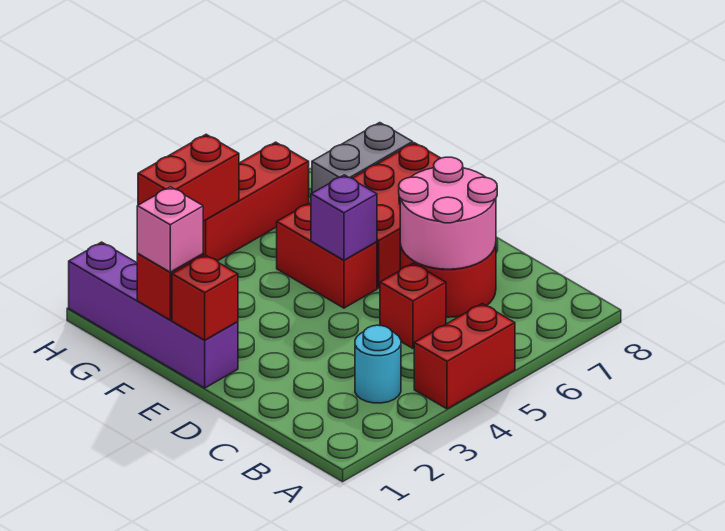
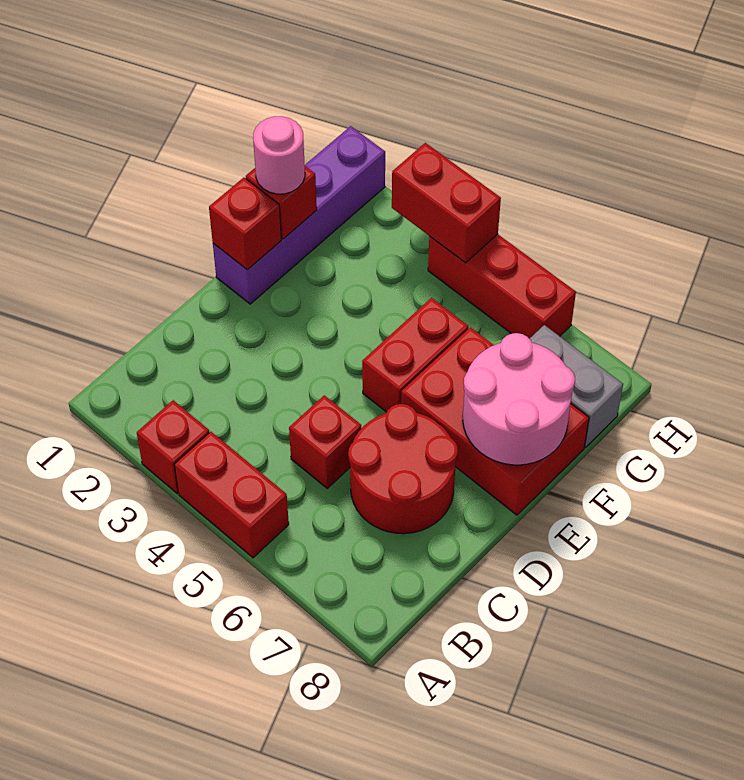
none -> red brick A3 level 1
cyan round brick B3 level 1 -> none
pink round brick C6:D7 level 2 -> pink round brick E7:F8 level 2
purple brick E5 level 2 -> none
pink brick F1 level 3 -> pink round brick F1 level 3

